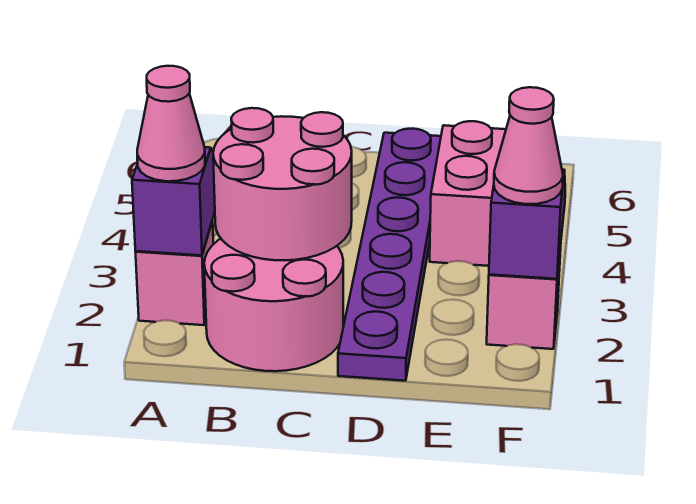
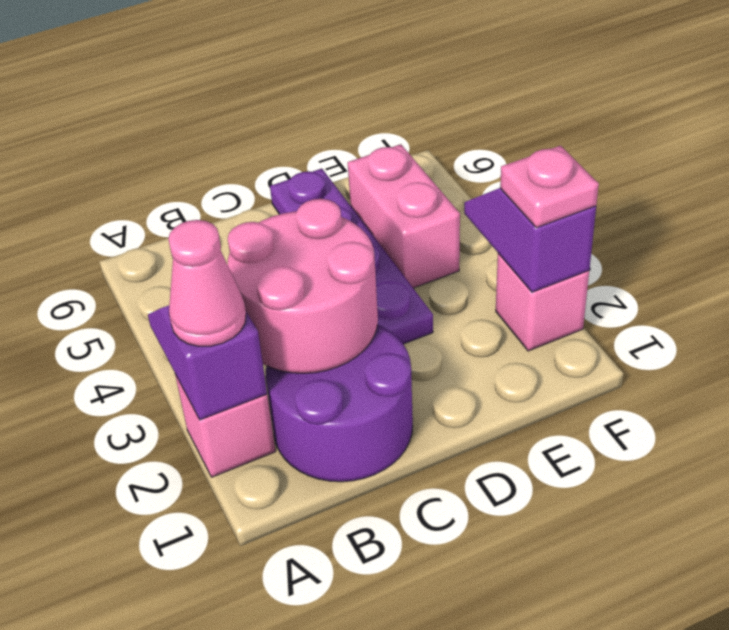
pink round brick B1:C2 level 1 -> purple round brick B1:C2 level 1
purple plate D1:D6 level 1 -> purple plate D3:D6 level 1
pink cone F2 level 3 -> pink plate F2 level 3

